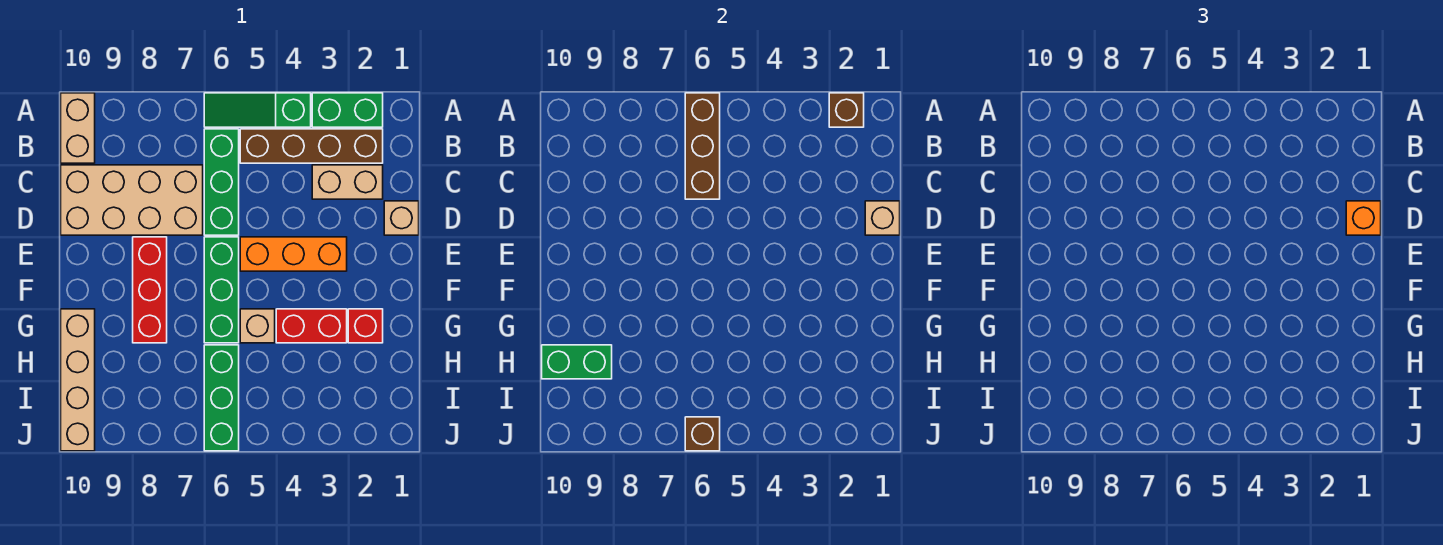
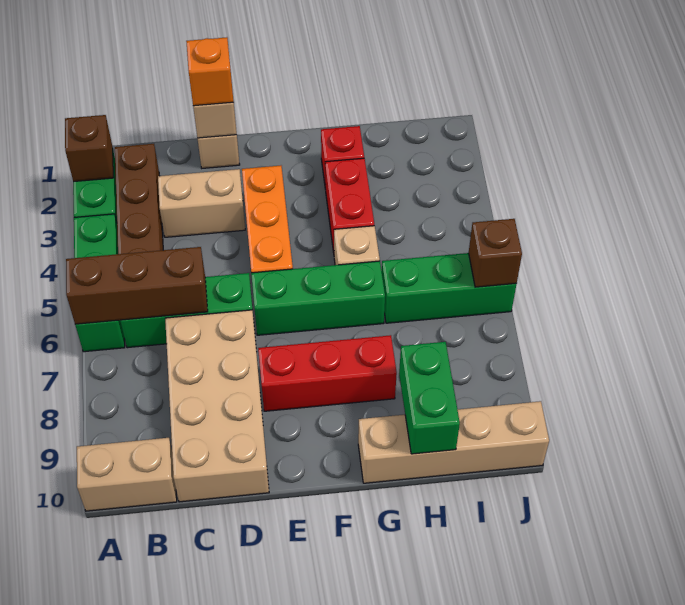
green slope A4:A6 level 1 top 4 -> green brick A4:A6 level 1
tan brick C2:C3 level 1 -> tan brick C3:D3 level 1

